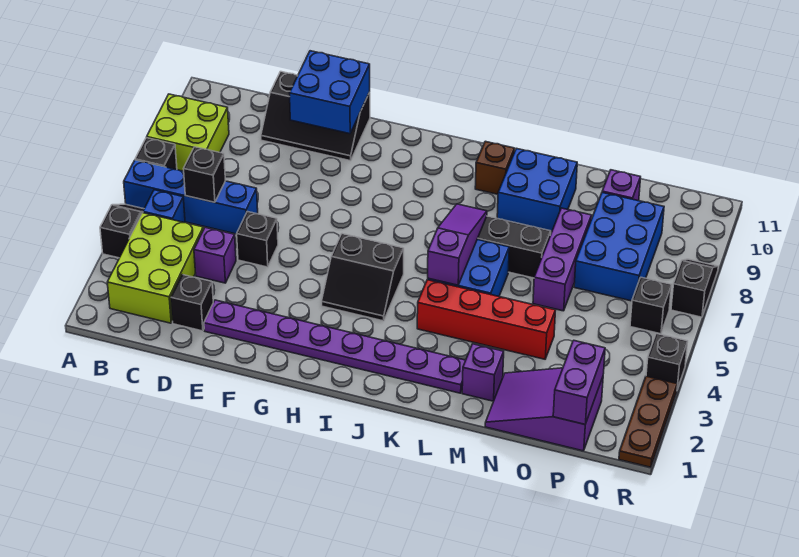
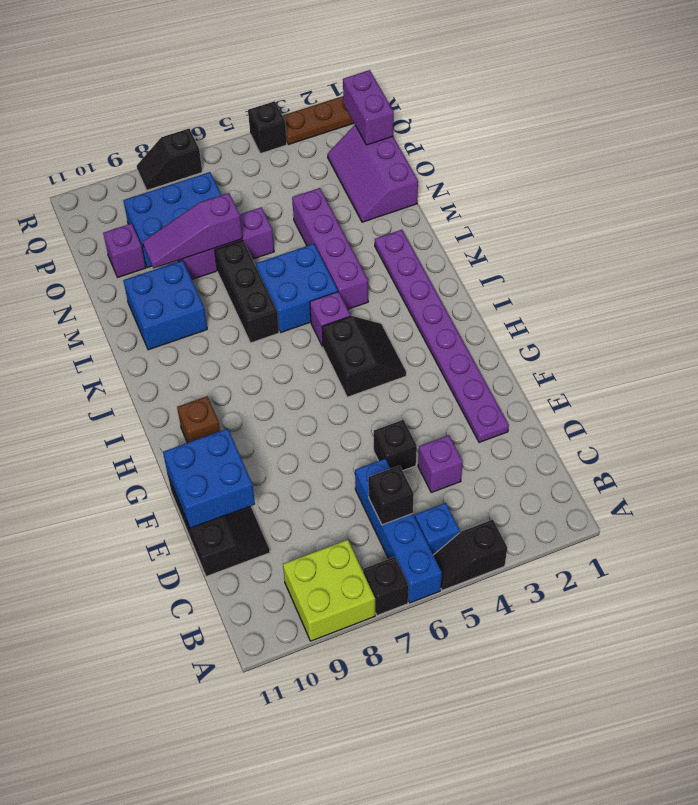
lime brick B2:C4 level 1 -> none
black brick D2 level 1 -> none
red brick K4:N4 level 1 -> purple brick K4:N4 level 1
purple slope K5:K7 level 2 top 5 -> purple slope N7:N9 level 2 top 7
brown brick K10 level 1 -> brown brick H10 level 1
purple brick M2 level 1 -> purple brick J5 level 1
purple slope N1:P2 level 1 top P -> purple slope N1:P2 level 1 top 1
purple brick P1:P2 level 2 -> purple brick P1:Q1 level 2
black brick Q6 level 1 -> none

